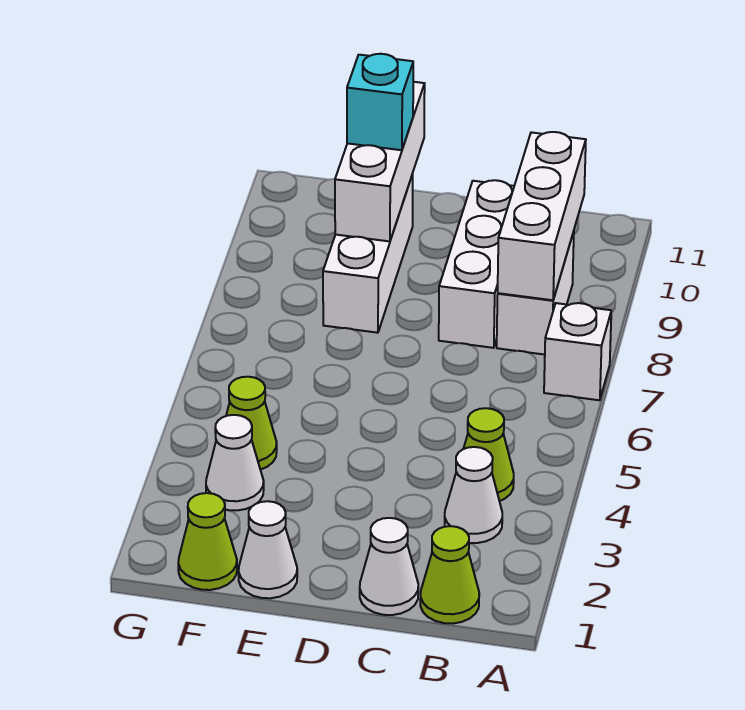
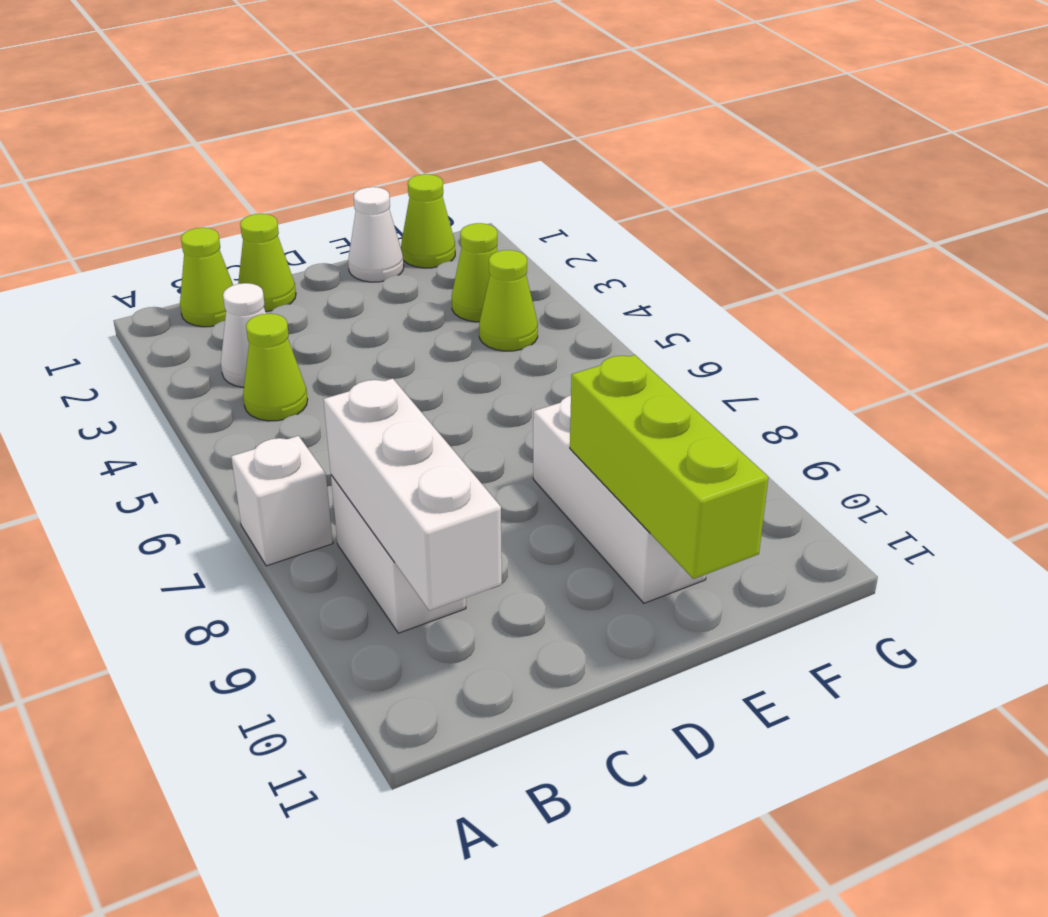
white cone C1 level 1 -> lime cone C1 level 1
white brick C8:C10 level 1 -> none
white brick E9:E11 level 2 -> lime brick E9:E11 level 2
cyan brick E10 level 3 -> none
white cone F3 level 1 -> lime cone F3 level 1

